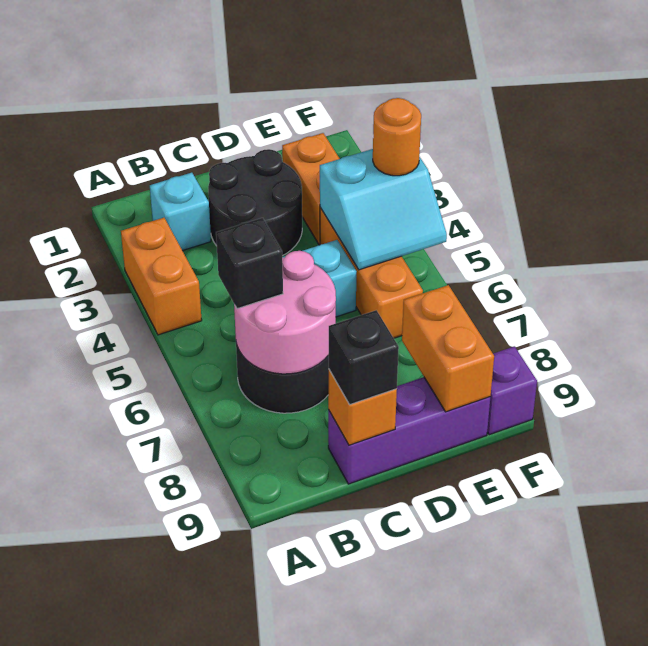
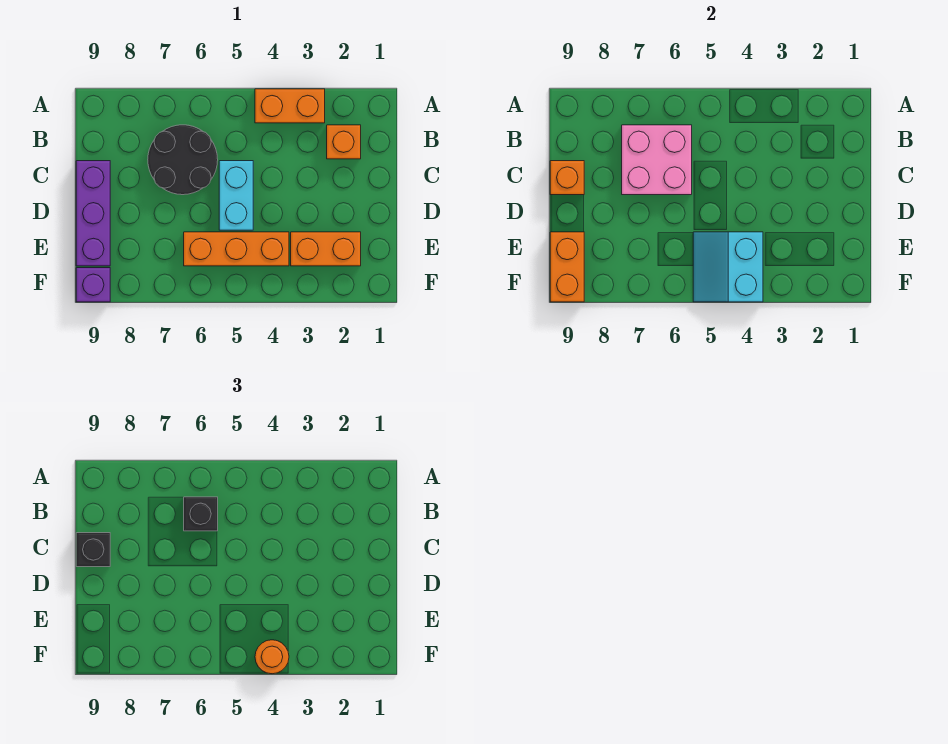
cyan brick B2 level 1 -> orange brick B2 level 1
pink round brick B6:C7 level 2 -> pink brick B6:C7 level 2
black round brick C2:D3 level 1 -> none
orange brick E8:E9 level 2 -> orange brick E9:F9 level 2

